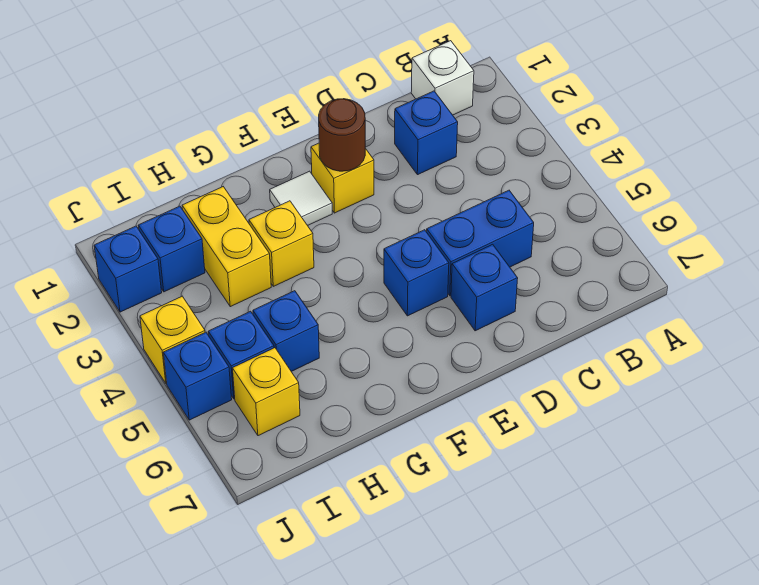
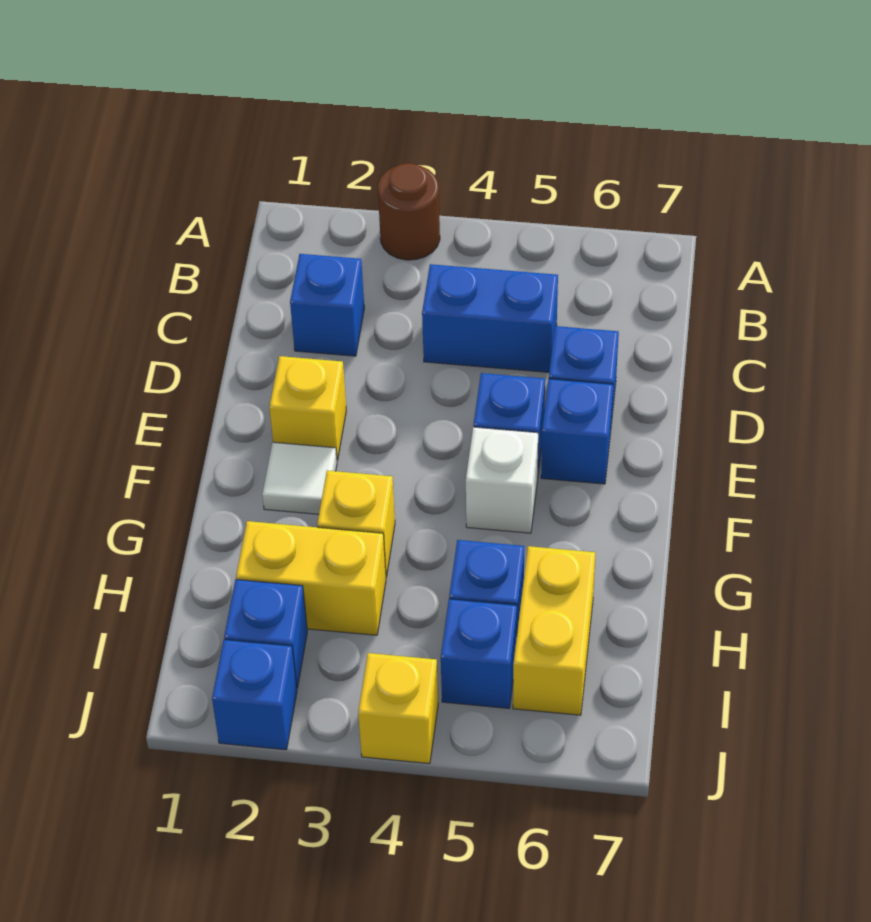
white brick B1 level 1 -> white brick F5 level 1
blue brick C5:D5 level 1 -> blue brick C4:C5 level 1
brown round brick E2 level 2 -> brown round brick A3 level 1
yellow brick I6 level 1 -> yellow brick H6:I6 level 1
blue brick J5 level 1 -> blue brick E6 level 1

